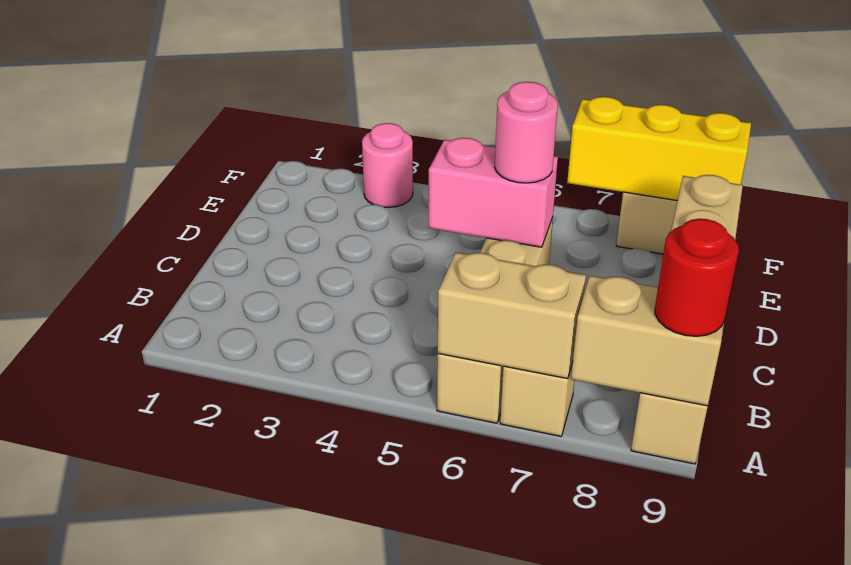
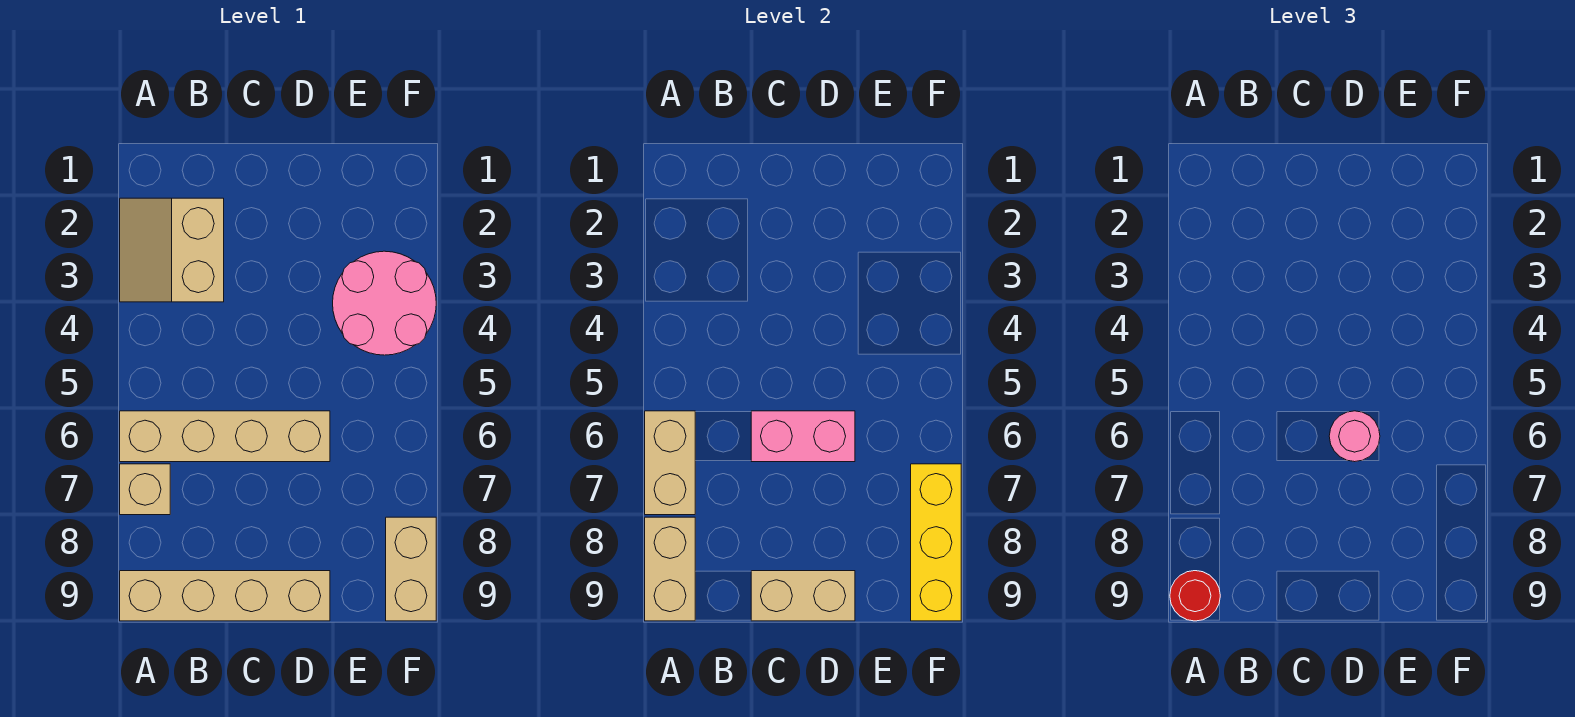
none -> tan slope A2:B3 level 1 top B
pink brick D5:D6 level 2 -> pink brick C6:D6 level 2
pink round brick F3 level 1 -> pink round brick E3:F4 level 1

